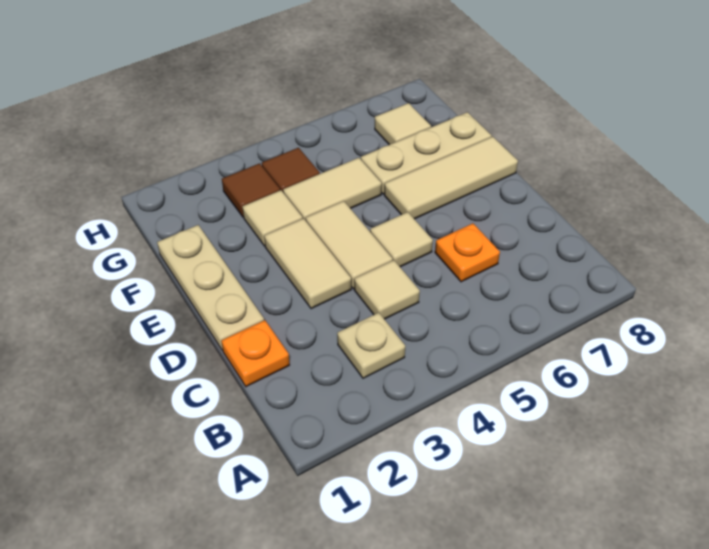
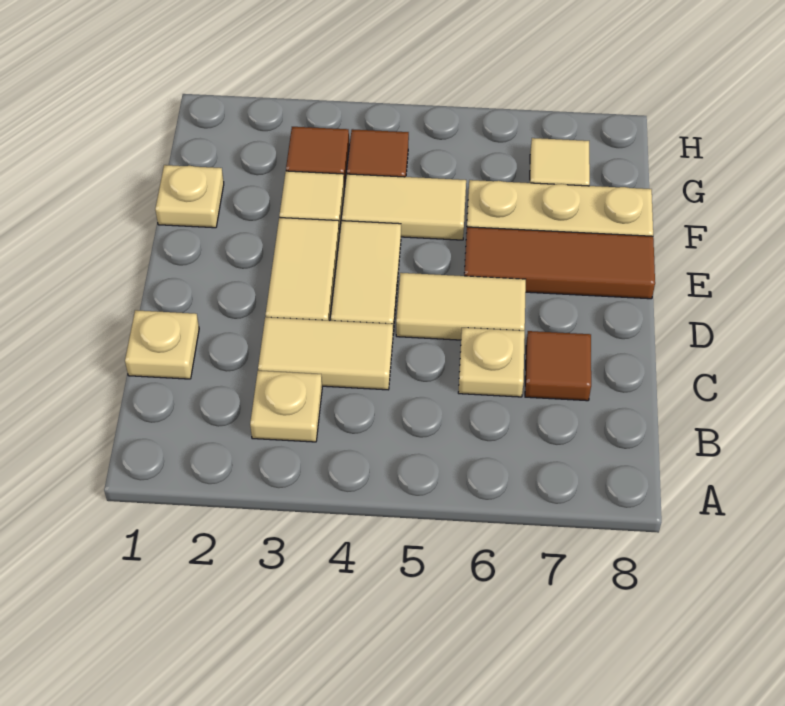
orange plate C1 level 1 -> tan plate C1 level 1
tan tile C4 level 1 -> tan tile C3:C4 level 1
orange plate C6 level 1 -> tan plate C6 level 1
none -> brown tile C7 level 1
tan plate D1:F1 level 1 -> tan plate F1 level 1
tan tile D5 level 1 -> tan tile D5:D6 level 1
tan tile E6:E8 level 1 -> brown tile E6:E8 level 1

